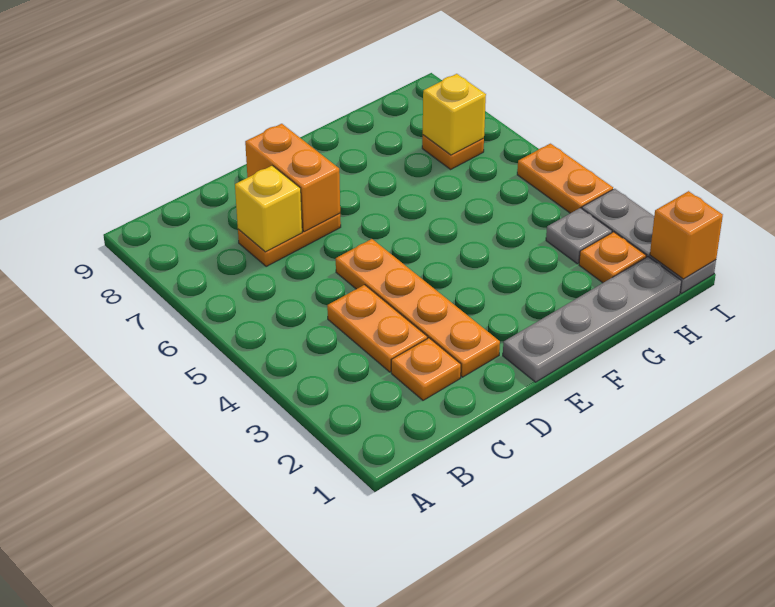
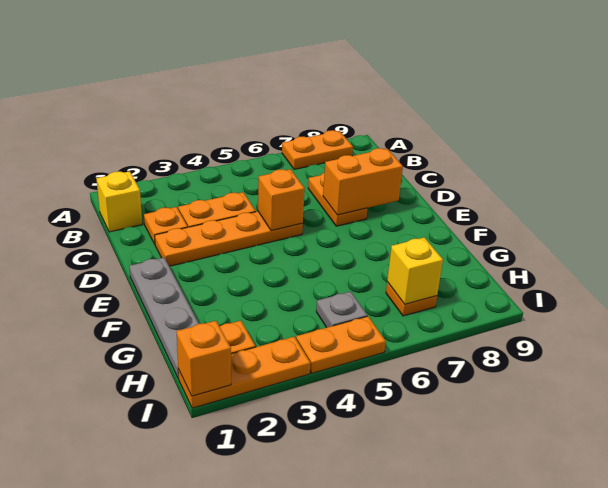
none -> orange plate A7:A8 level 1
yellow brick C7 level 2 -> yellow brick B1 level 1
none -> orange brick D5 level 2
grey plate H3 level 1 -> grey plate H5 level 1
grey plate I1:I3 level 1 -> orange plate I1:I3 level 1

